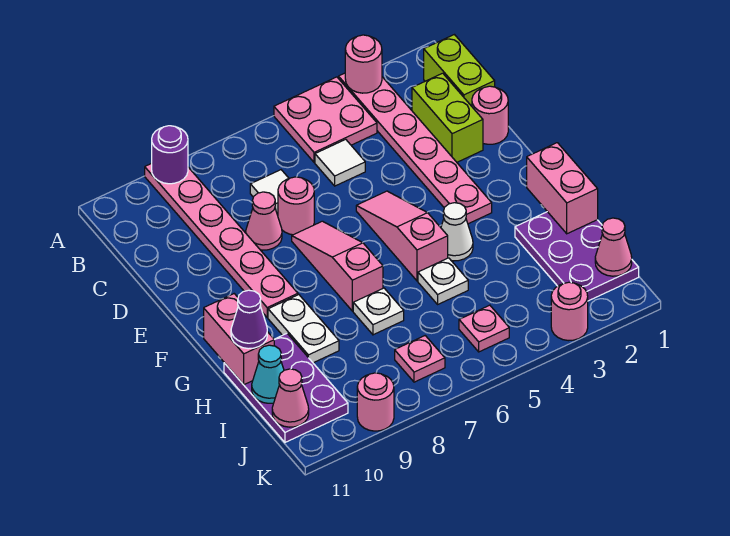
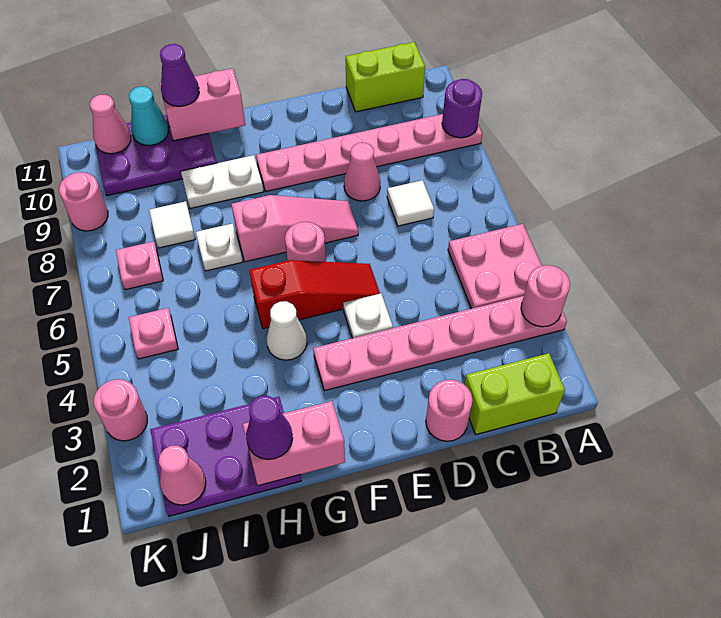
lime brick C2:D2 level 1 -> lime brick B11:C11 level 1
white tile C5 level 1 -> white tile I8 level 1
pink round brick D7 level 1 -> pink round brick F6 level 1
pink slope E5:G5 level 1 top G -> red slope E5:G5 level 1 top G
none -> purple cone H1 level 3
white plate H5 level 1 -> white plate E4 level 1

